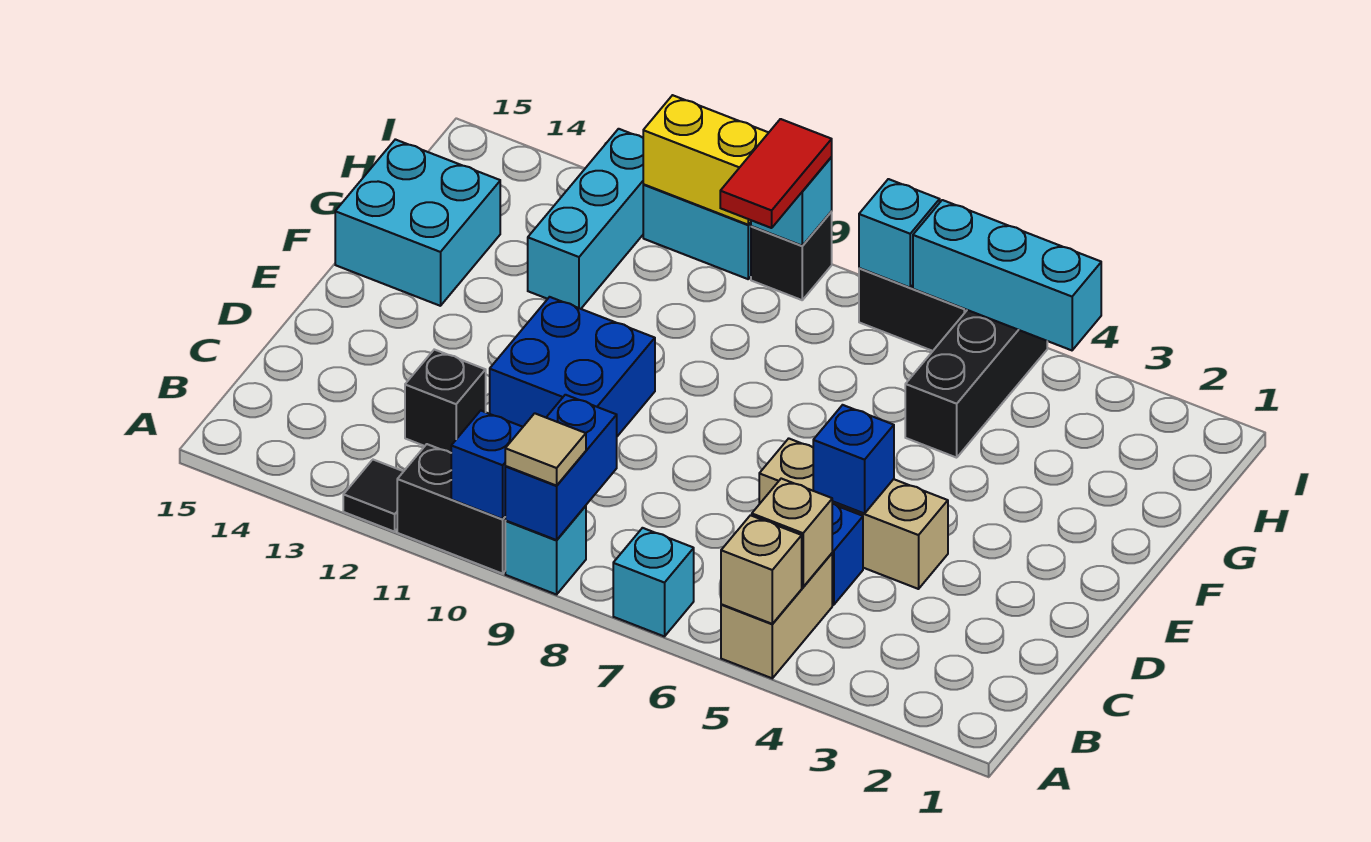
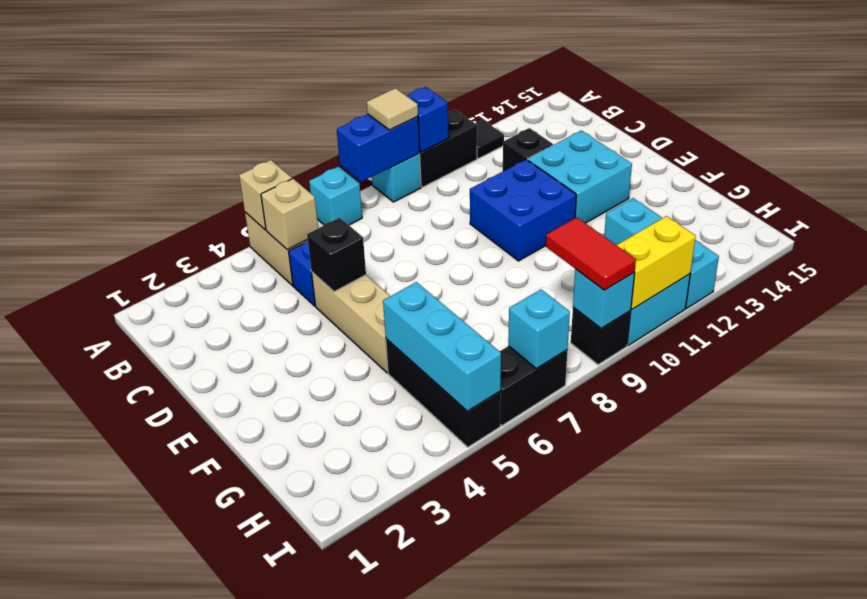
blue brick A9:B9 level 2 -> blue brick A8:A9 level 2
tan brick D4:D6 level 1 -> tan brick D5:F5 level 1
blue brick D5 level 2 -> black brick D5 level 2
cyan brick F14:G15 level 1 -> cyan brick D12:E13 level 1
cyan brick I4:I6 level 2 -> cyan brick G5:I5 level 2

